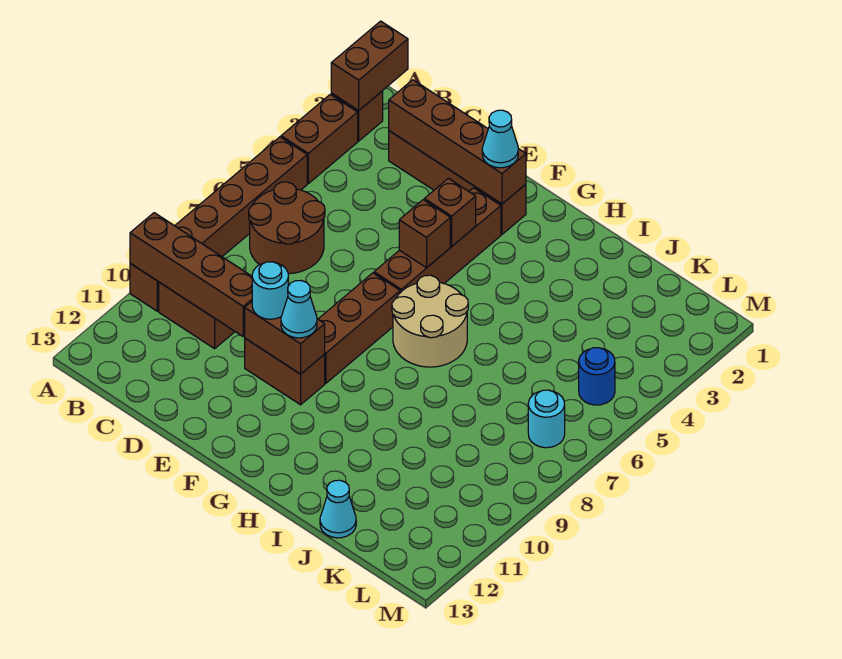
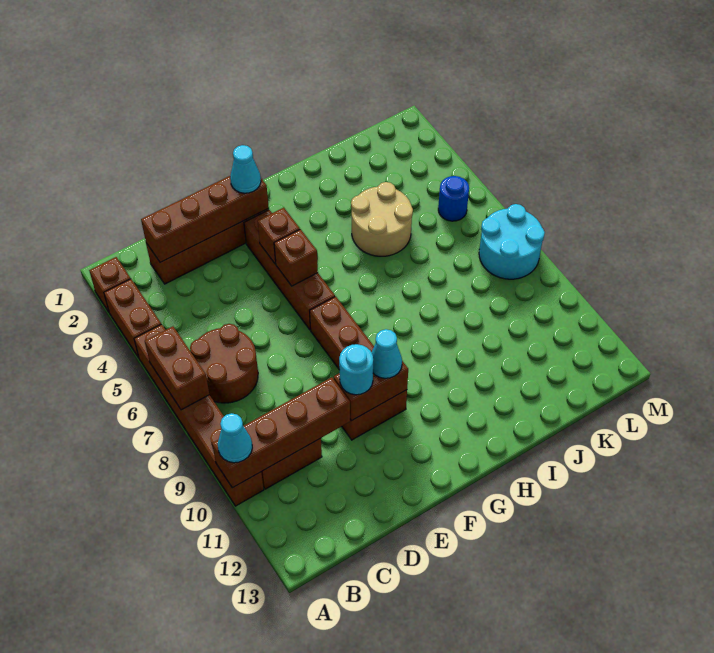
brown brick A1:A2 level 2 -> brown brick A6:A7 level 2
tan round brick G6:H7 level 1 -> tan round brick I4:J5 level 1
cyan cone J13 level 1 -> cyan cone A10 level 3
cyan round brick L7 level 1 -> cyan round brick L7:M8 level 1

